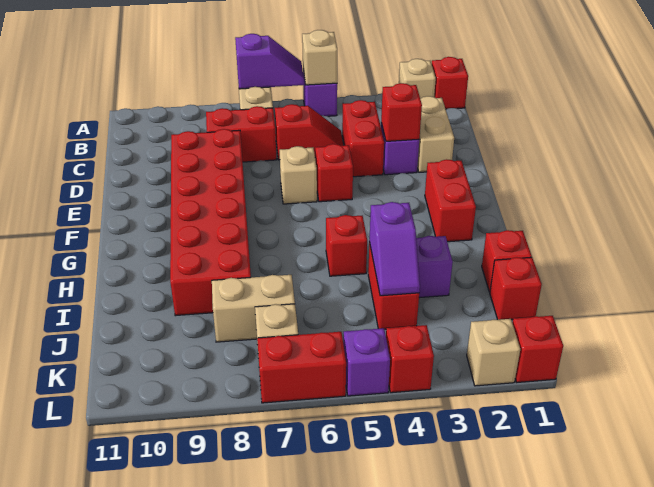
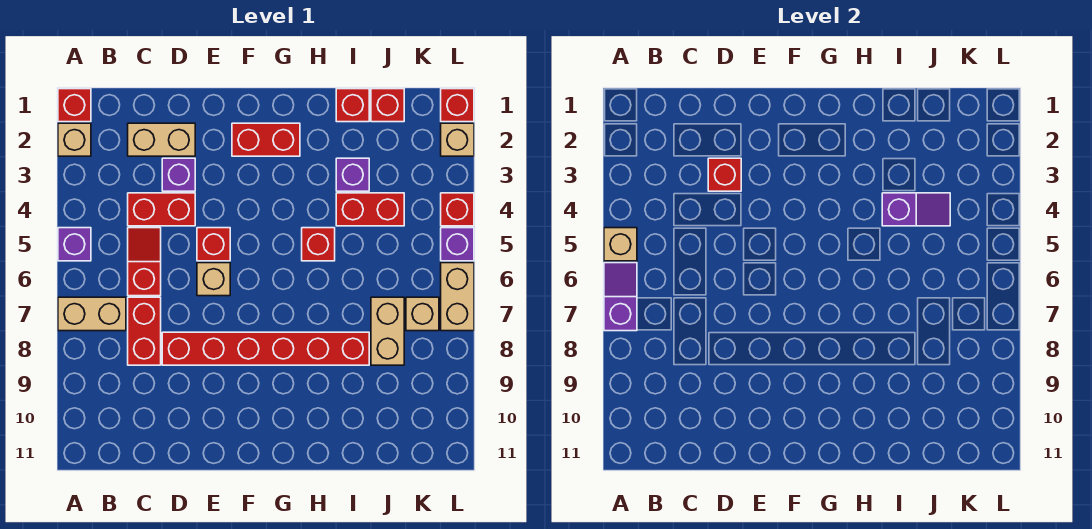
red brick D8:I9 level 1 -> red brick D8:I8 level 1
red brick L6:L7 level 1 -> tan brick L6:L7 level 1

